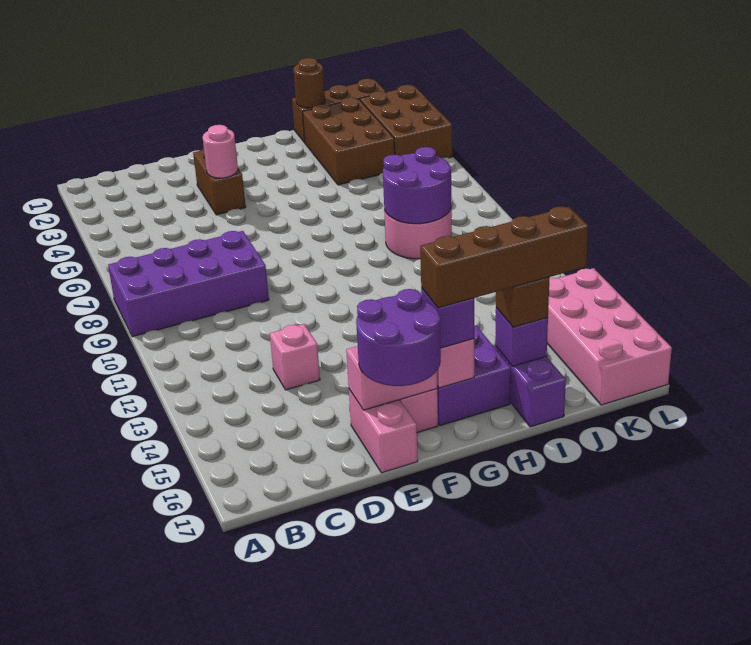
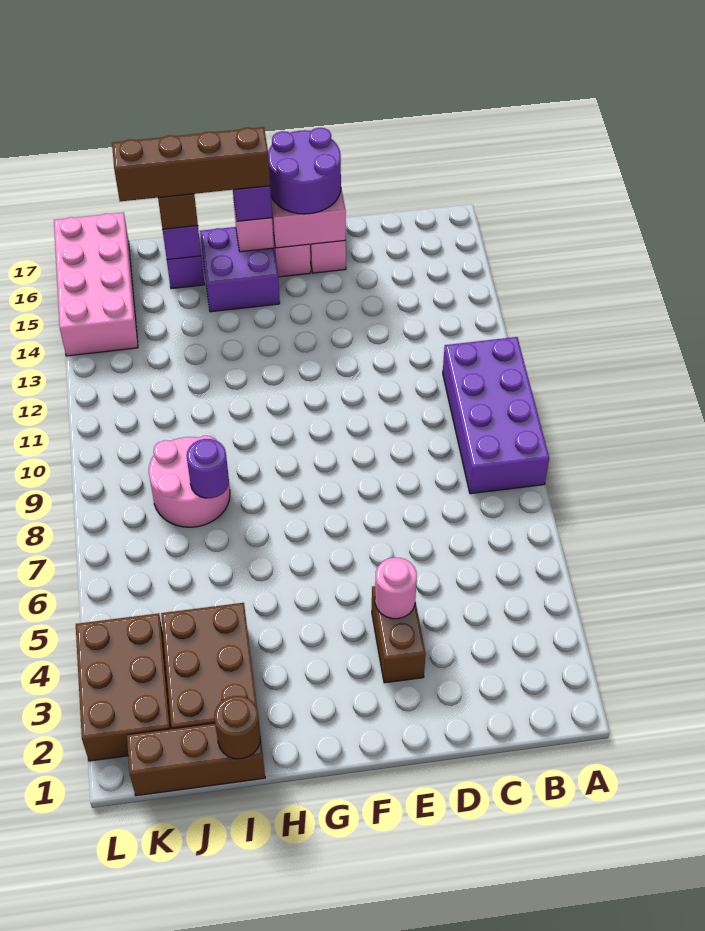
purple brick A8:D9 level 1 -> purple brick A8:B11 level 1
pink brick D13 level 1 -> none
purple round brick I8:J9 level 2 -> purple round brick I8 level 2

